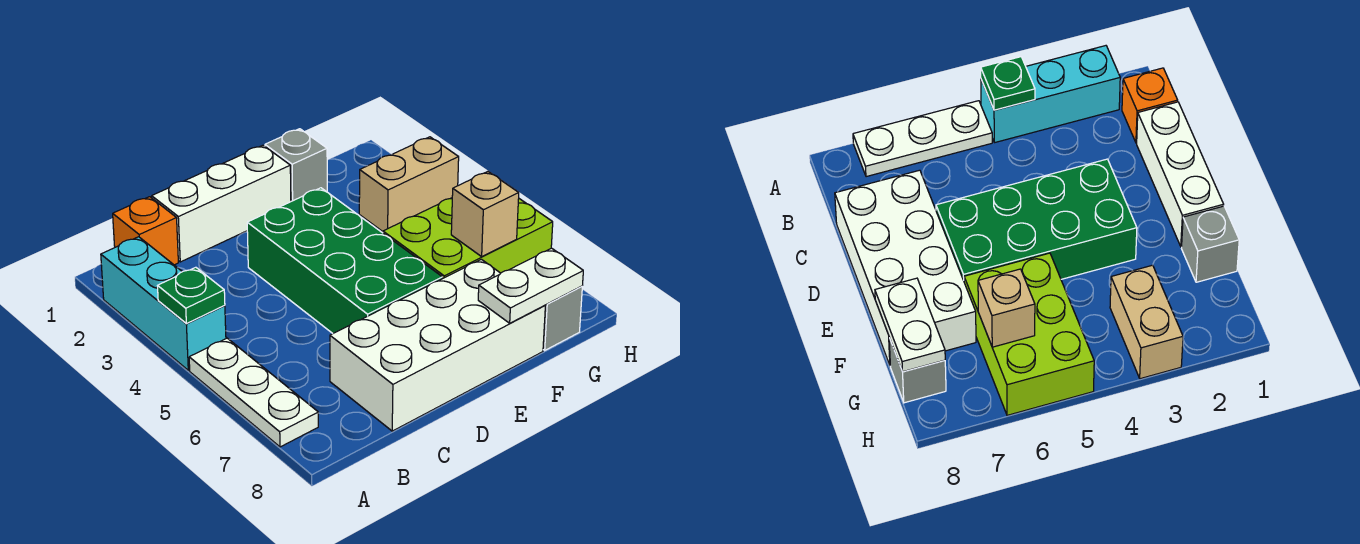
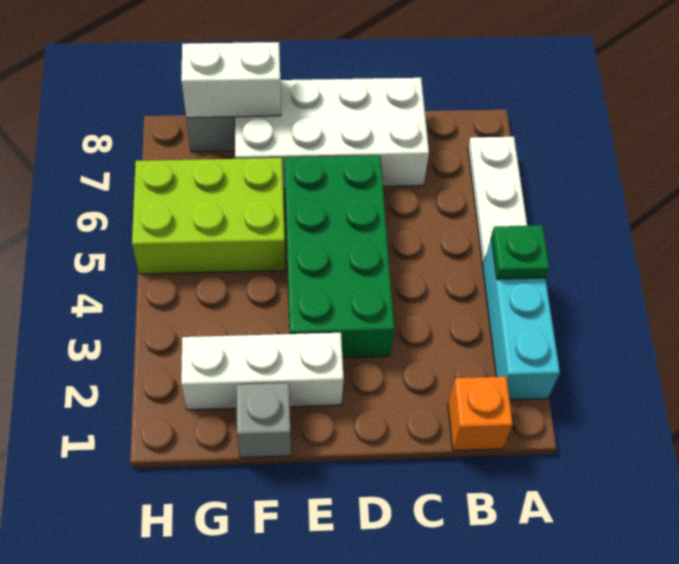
white brick C1:E1 level 1 -> white brick E2:G2 level 1
white plate F8:G8 level 2 -> white brick F8:G8 level 2
tan brick G3:H3 level 1 -> none
tan brick G6 level 2 -> none

